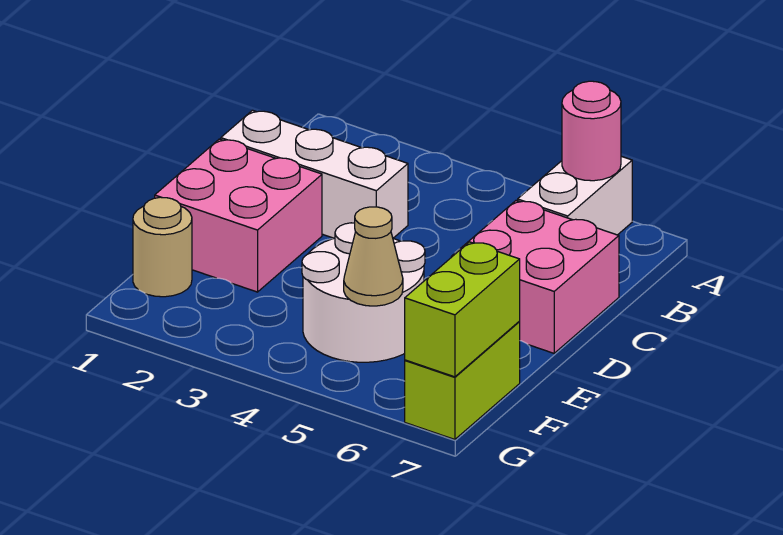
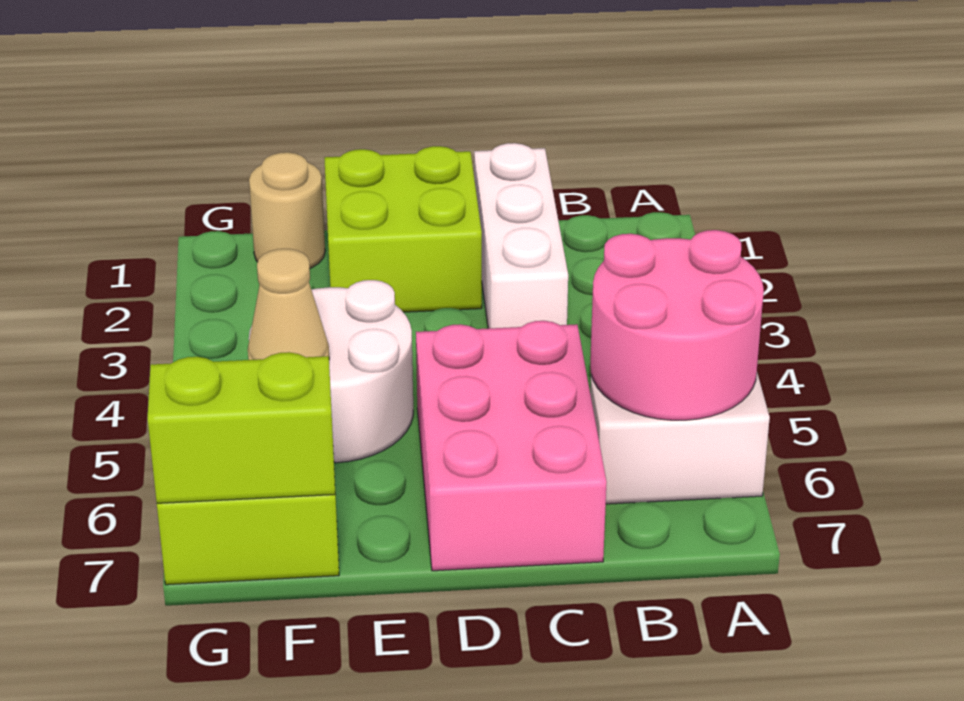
pink round brick A6 level 2 -> pink round brick A5:B6 level 2
pink brick C6:D7 level 1 -> pink brick C5:D7 level 1
pink brick D1:E2 level 1 -> lime brick D1:E2 level 1

